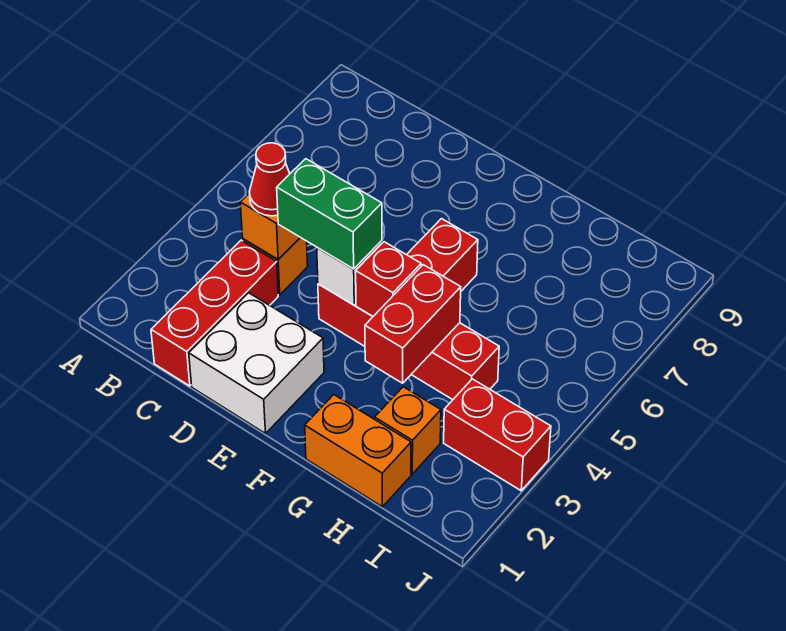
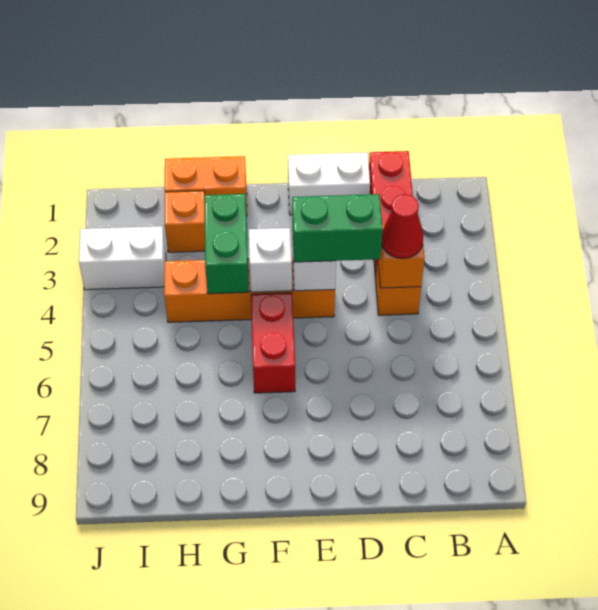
white brick D1:E2 level 1 -> white brick D1:E1 level 1
red brick E4:H4 level 1 -> orange brick E4:H4 level 1
red brick F4 level 2 -> white brick F4 level 2
red brick G3:G4 level 2 -> green brick G3:G4 level 2
red brick I3:J3 level 1 -> white brick I3:J3 level 1

